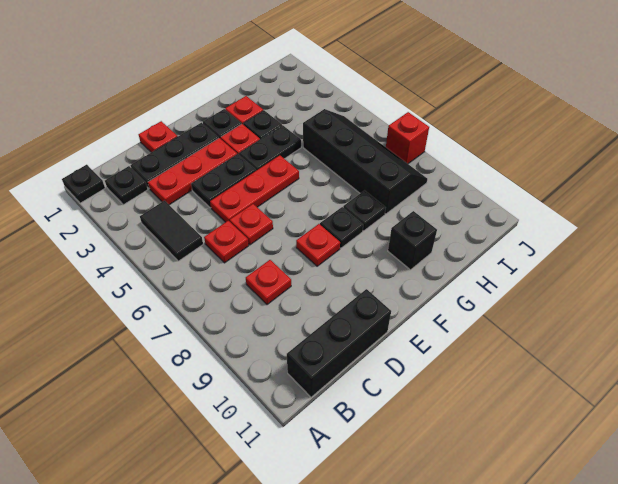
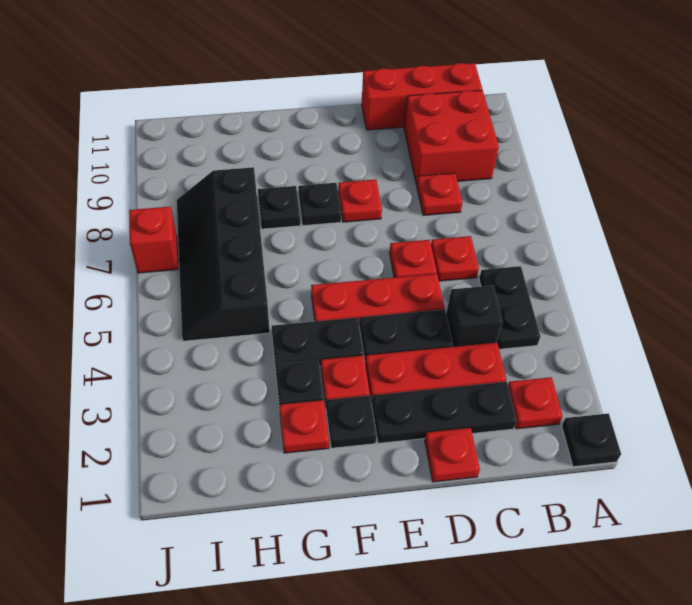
black plate B2 level 1 -> red plate B2 level 1
black tile B4:B5 level 1 -> black plate B4:B5 level 1
none -> red brick B9:C10 level 1
black brick B11:D11 level 1 -> red brick B11:D11 level 1
black brick G10 level 1 -> black brick C4 level 1

